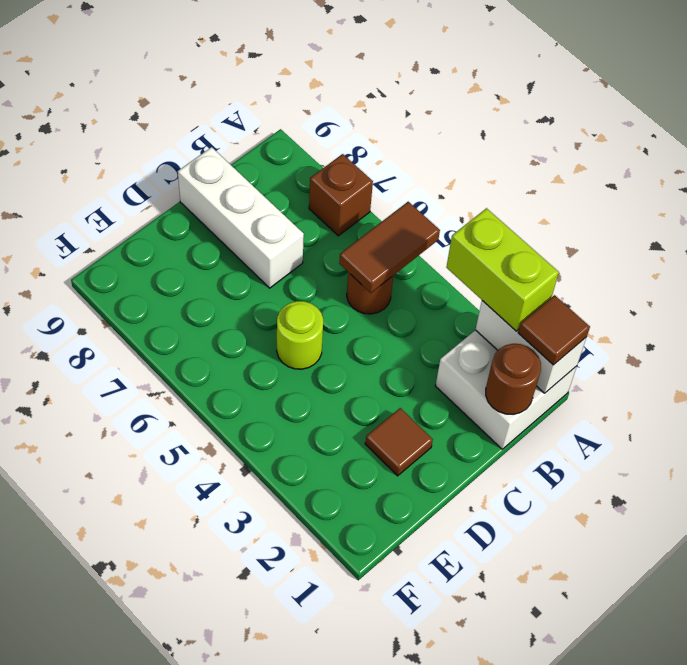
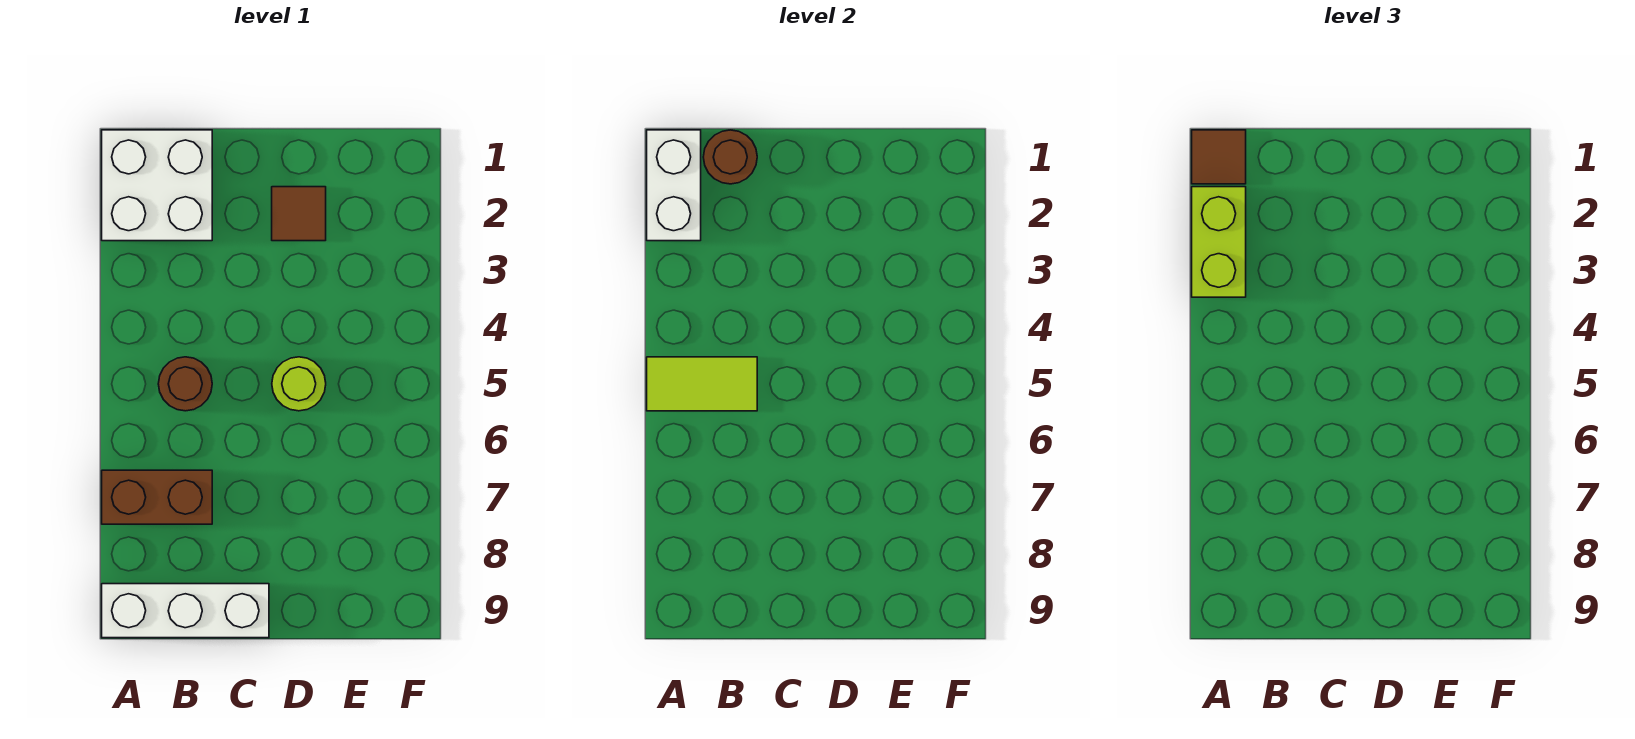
brown tile A5:B5 level 2 -> lime tile A5:B5 level 2
brown brick A7 level 1 -> brown brick A7:B7 level 1
white brick C7:C9 level 1 -> white brick A9:C9 level 1

